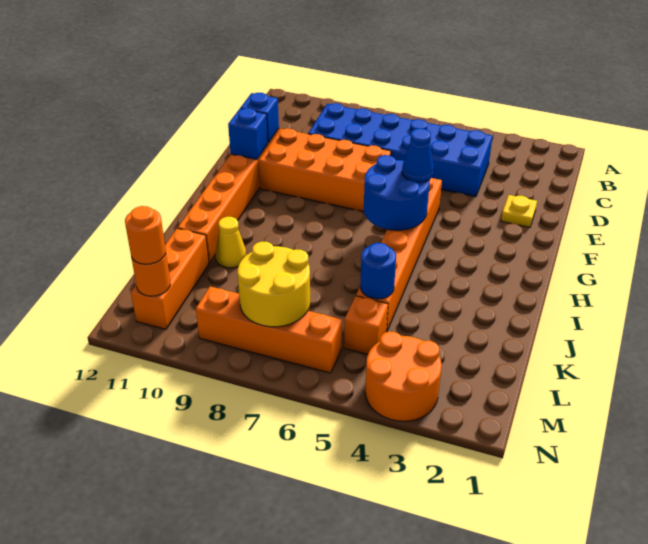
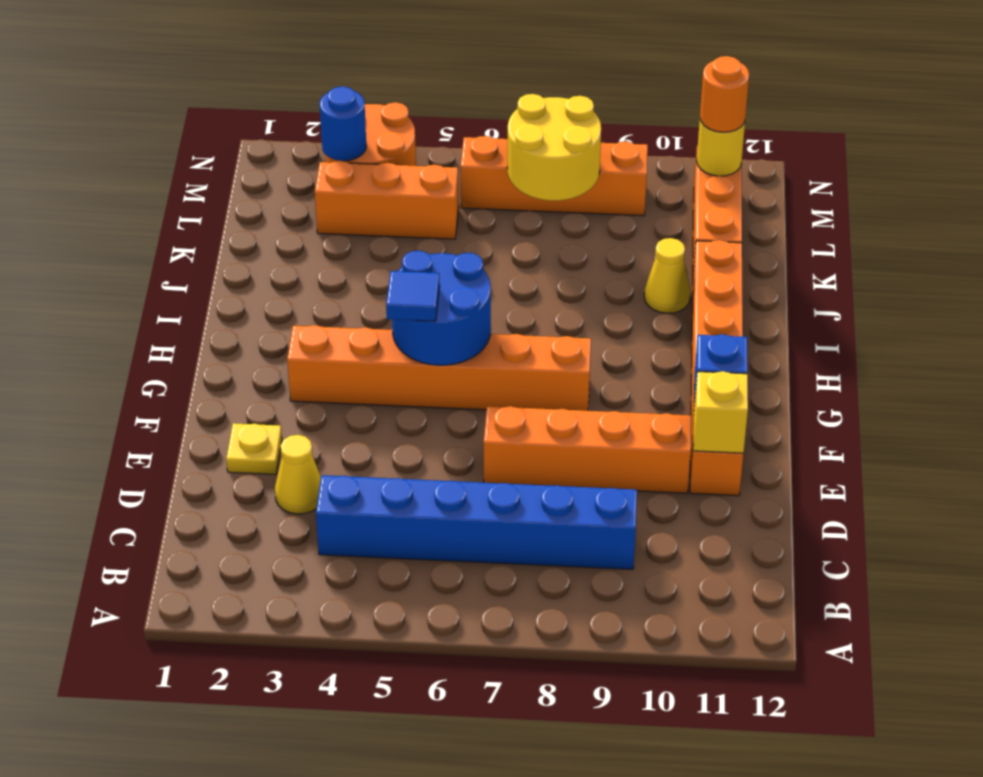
blue brick C4:D9 level 1 -> blue brick C4:C9 level 1
none -> yellow cone D3 level 1
orange brick E7:F10 level 1 -> orange brick E7:E10 level 1
blue brick E11 level 2 -> yellow brick E11 level 2
orange brick F5:K5 level 1 -> orange brick G3:G8 level 1
blue cone G5 level 3 -> blue tile G5 level 3
blue round brick K5 level 2 -> blue round brick M3 level 2
orange brick L5 level 1 -> orange brick L3:L5 level 1
orange round brick M11 level 2 -> yellow round brick M11 level 2

